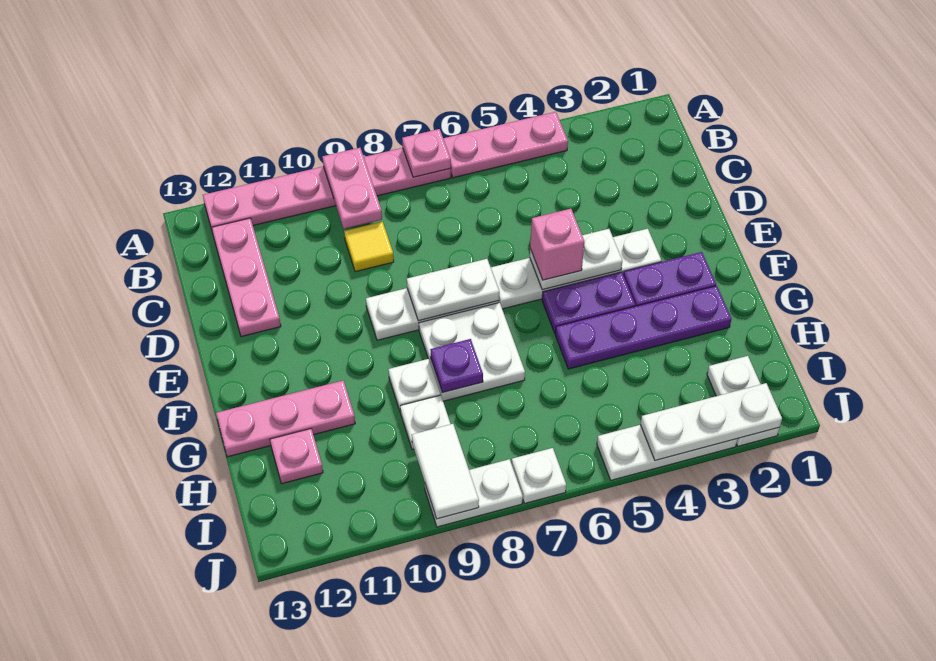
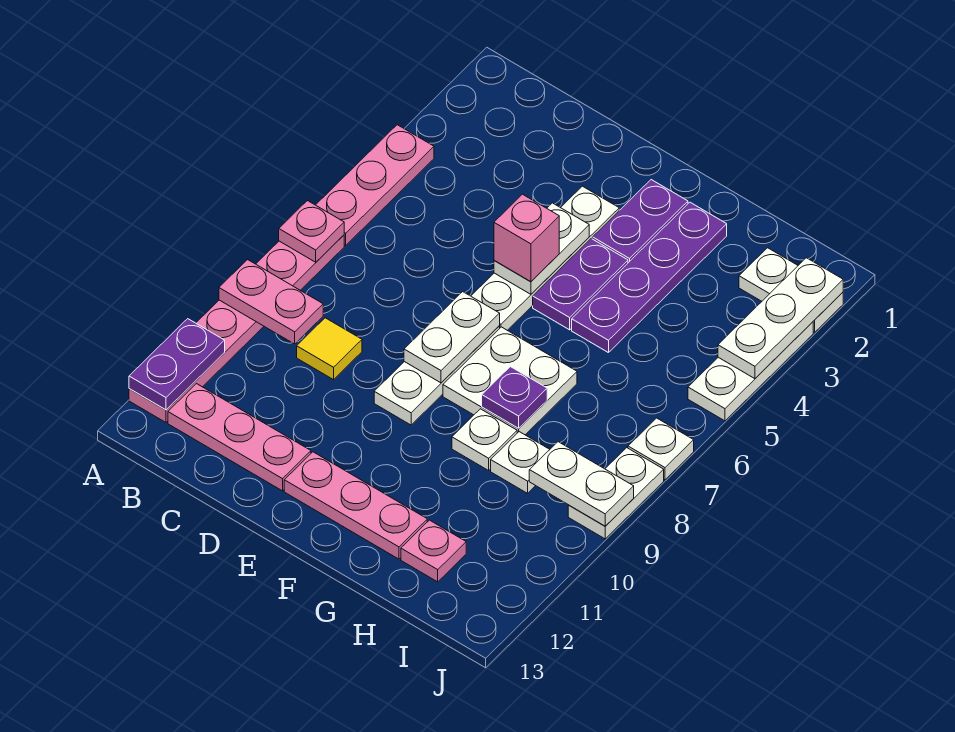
none -> purple plate A11:A12 level 2
pink plate G11:G13 level 1 -> pink plate E12:G12 level 1
white tile I9:J9 level 2 -> white plate I9:J9 level 2

